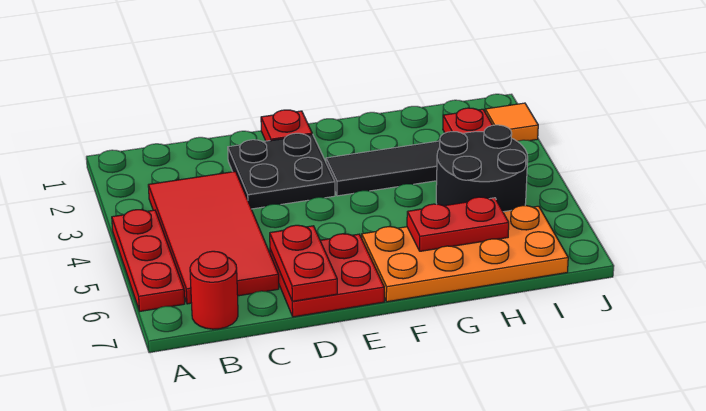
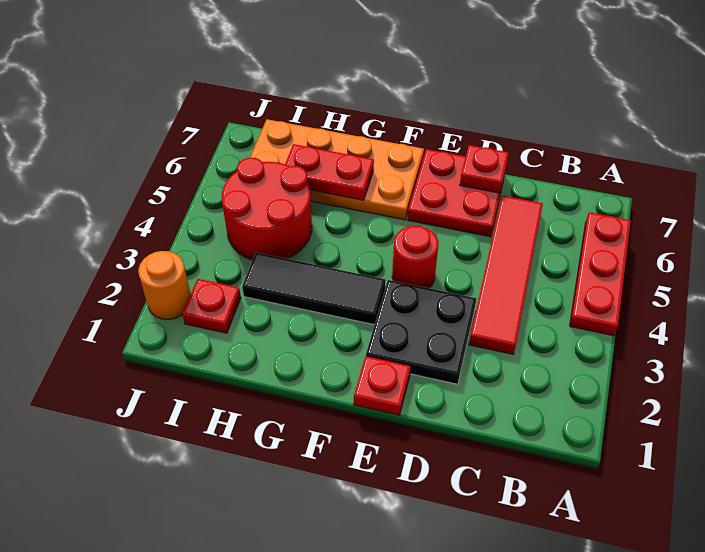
red tile B3:C6 level 1 -> red tile C3:C6 level 1
red round brick B7 level 1 -> red round brick E4 level 1
red plate D6:D7 level 2 -> red plate D7 level 2
black round brick H4:I5 level 1 -> red round brick H4:I5 level 1
orange tile J2 level 1 -> orange round brick J2 level 1

